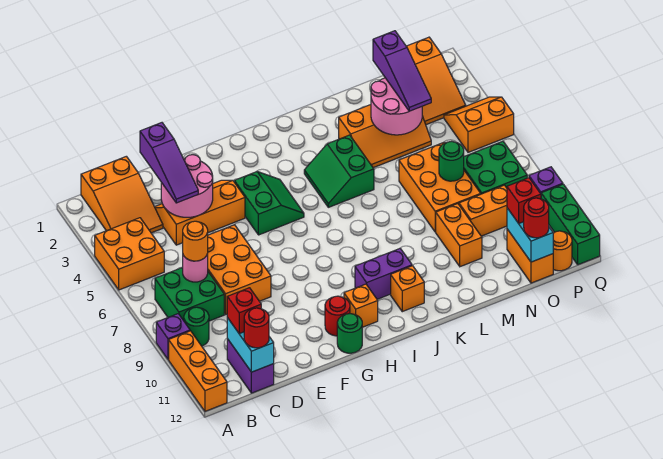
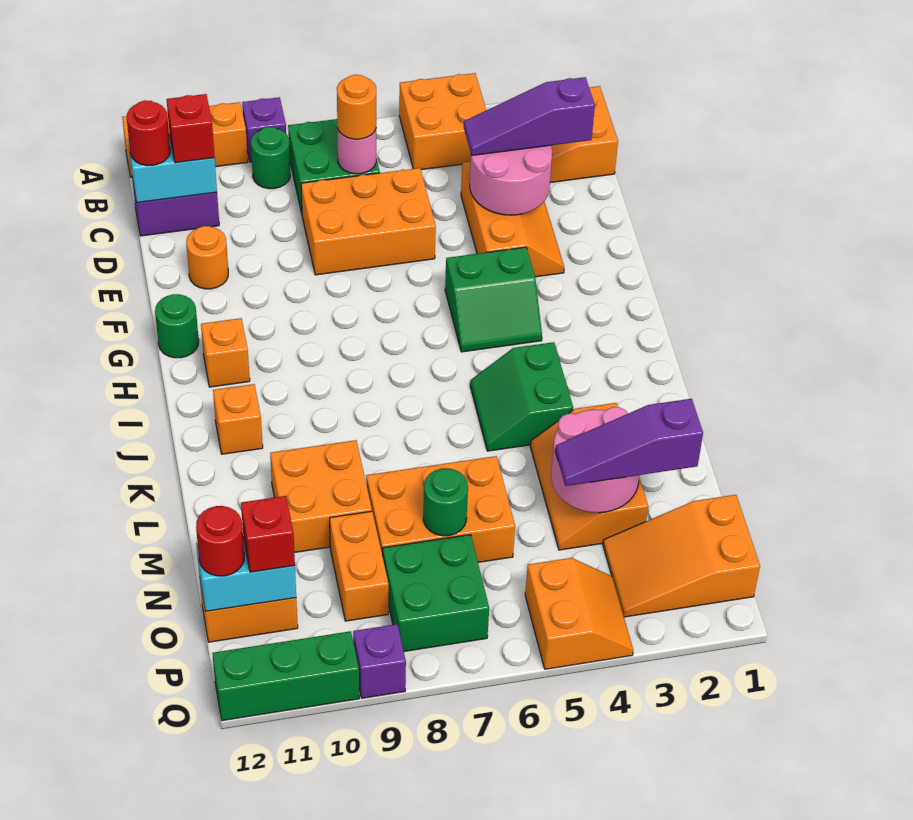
red round brick G11 level 1 -> none
purple brick I10:J10 level 1 -> none
green slope J4:K5 level 1 top K -> green slope J4:K5 level 1 top 4
orange brick M9:M10 level 1 -> orange brick L9:M10 level 1
orange round brick P12 level 1 -> orange round brick E11 level 1

